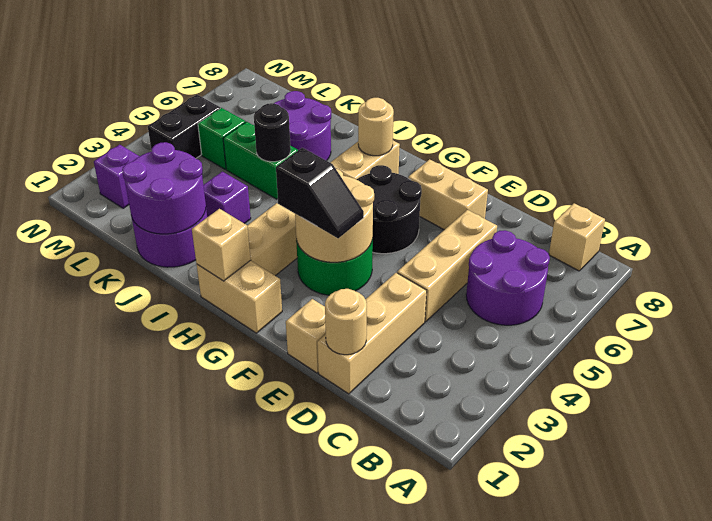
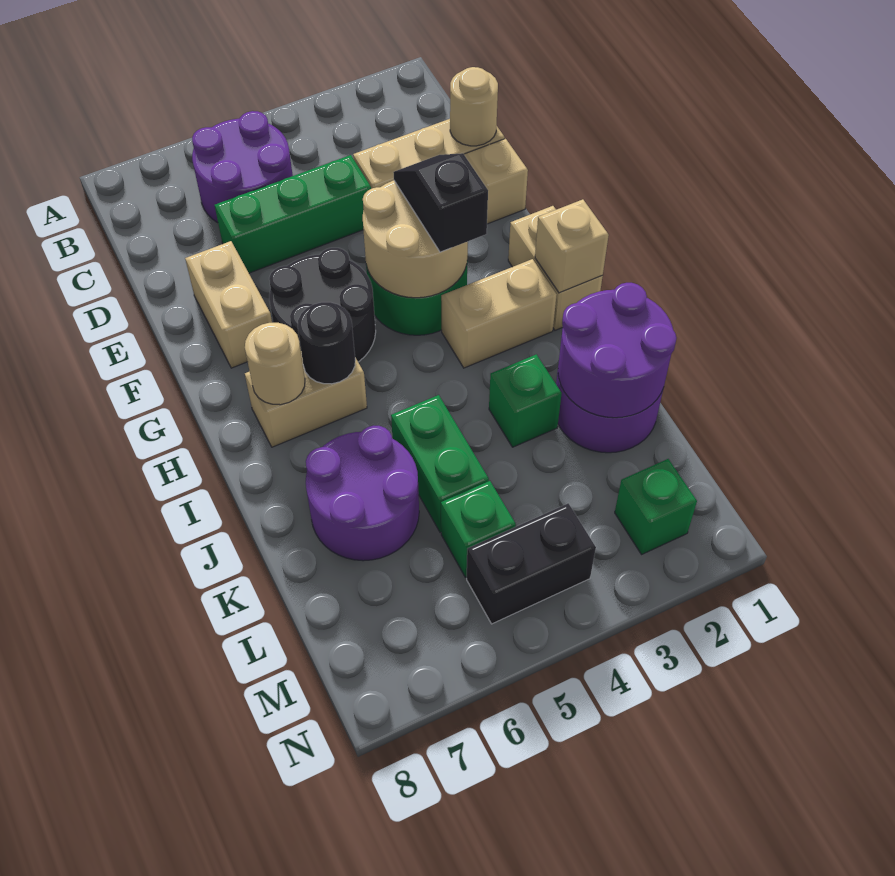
tan brick B8 level 1 -> none
tan brick D4:D6 level 1 -> green brick D4:D6 level 1
purple brick J3 level 1 -> green brick J3 level 1
black round brick J5 level 2 -> black round brick H6 level 2
purple brick M2 level 1 -> green brick M2 level 1

